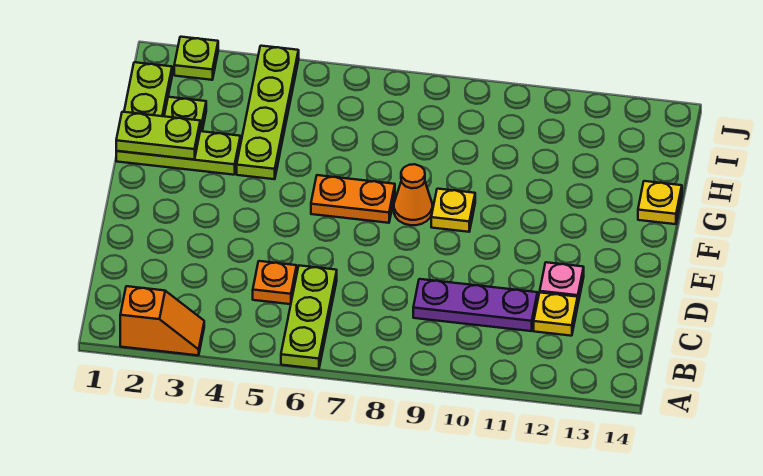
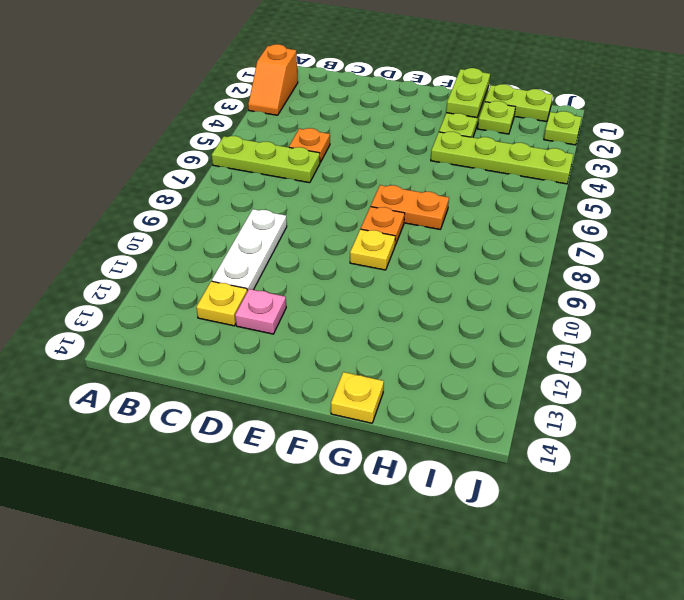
purple plate C9:C11 level 1 -> white plate C9:C11 level 1
orange plate F6:F7 level 1 -> orange plate F7:G7 level 1
orange cone F8 level 1 -> orange plate F8 level 1

